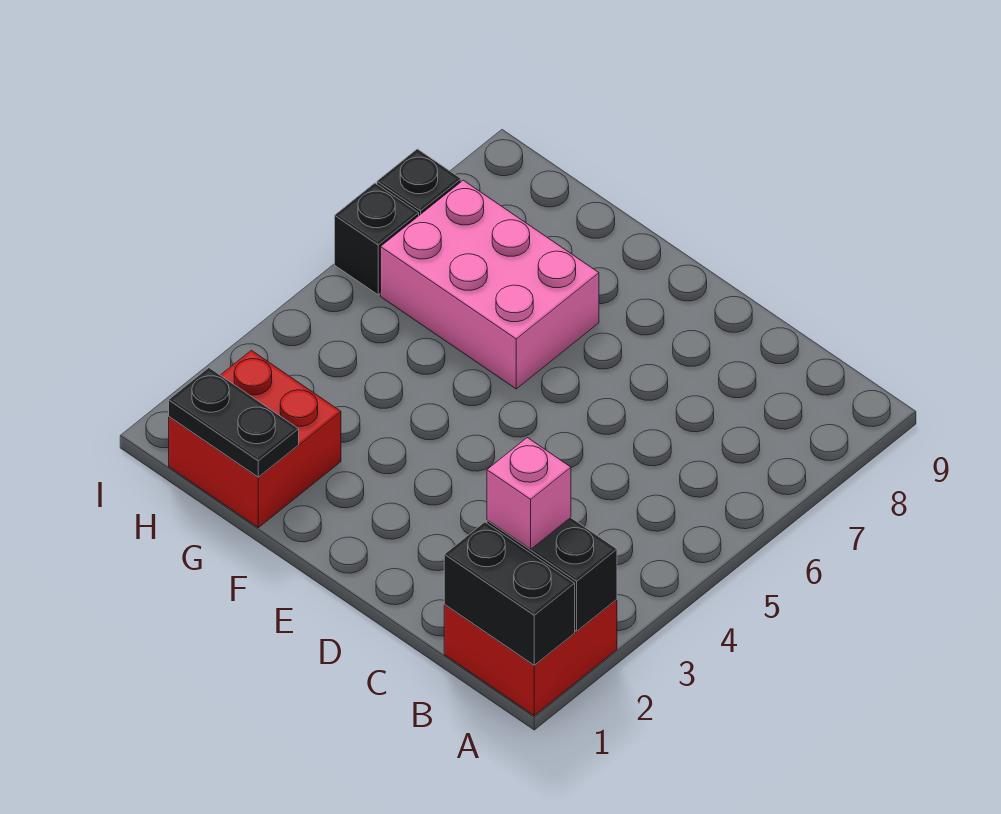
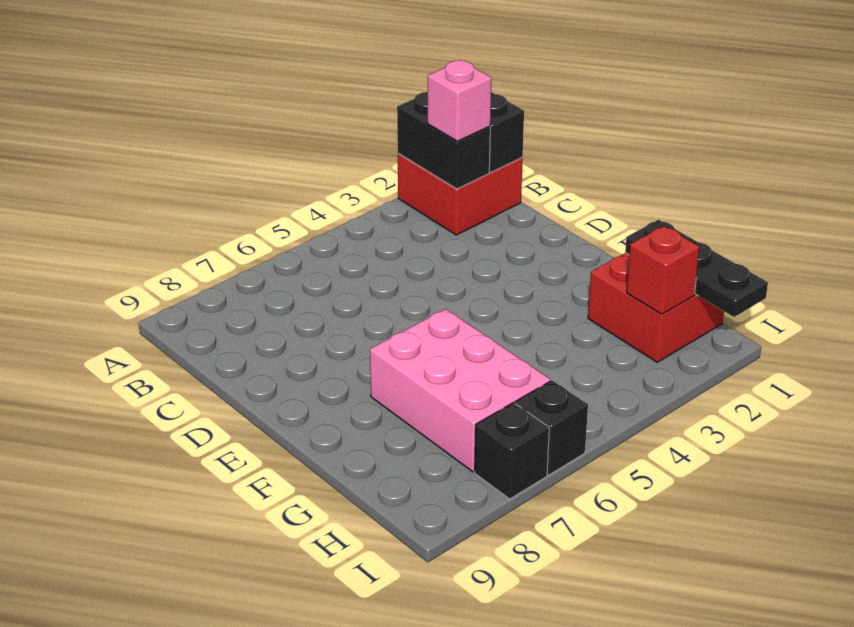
black plate G1:H1 level 2 -> black plate G1:I1 level 2
none -> red brick H2 level 2

